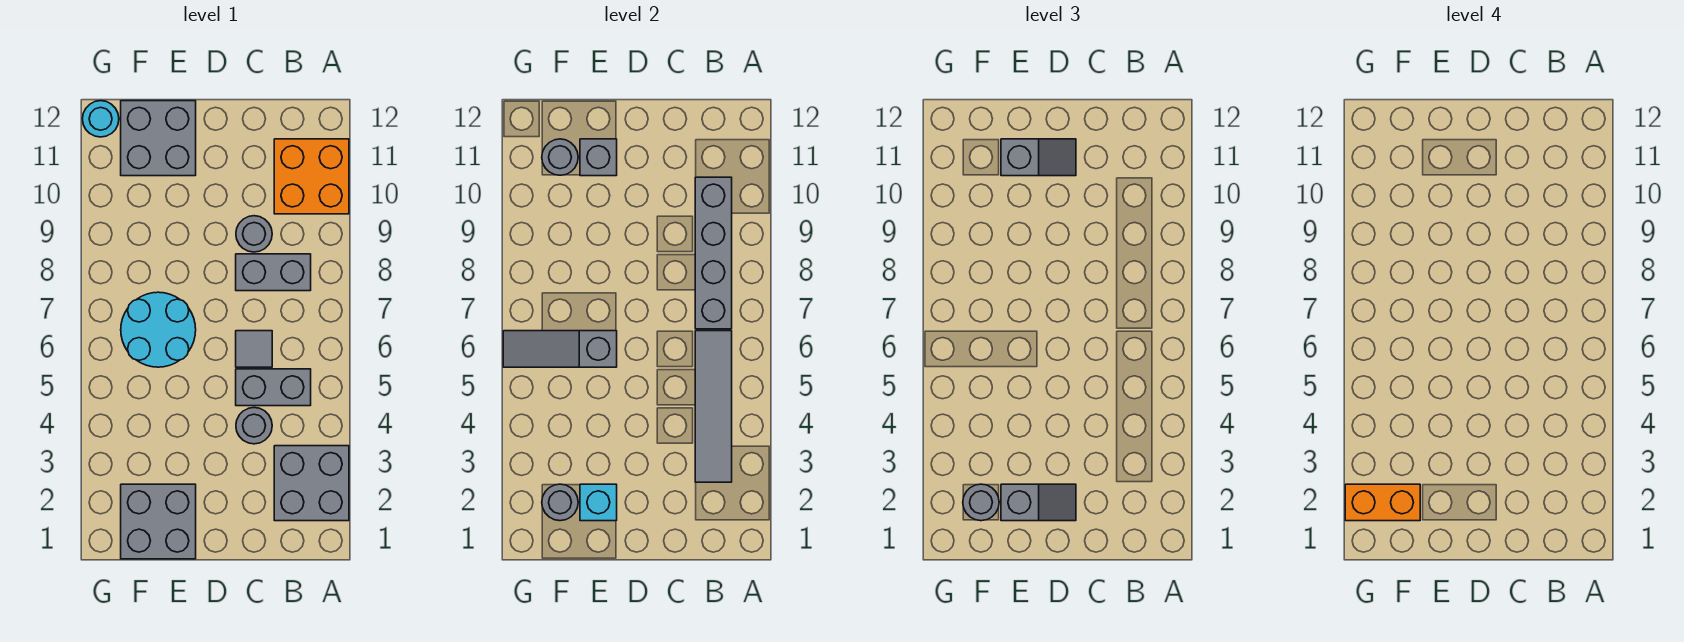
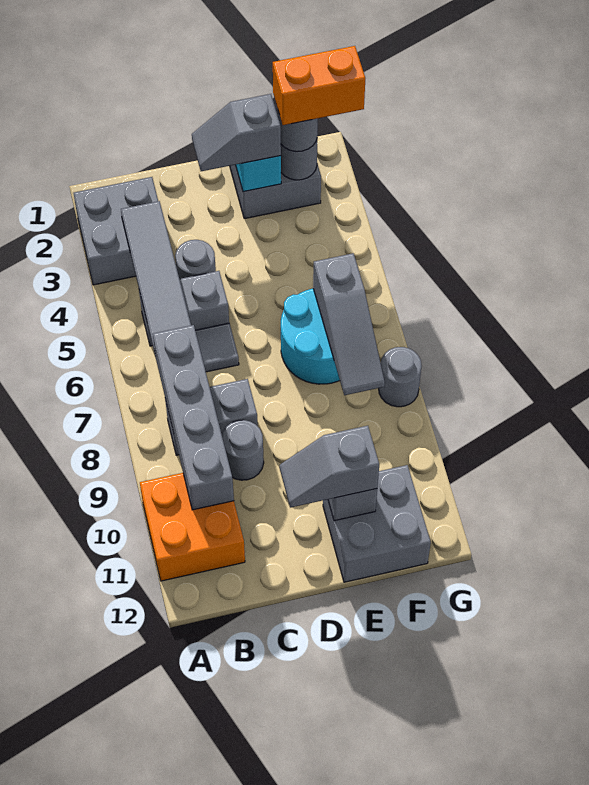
grey slope E6:G6 level 2 top E -> grey slope F6:F8 level 2 top 6
grey round brick F11 level 2 -> grey round brick G8 level 1
cyan round brick G12 level 1 -> none

